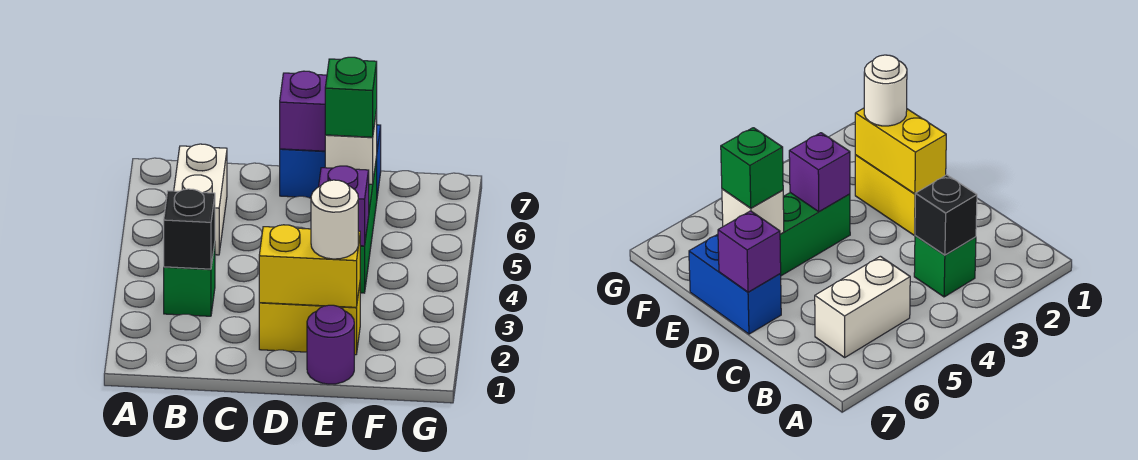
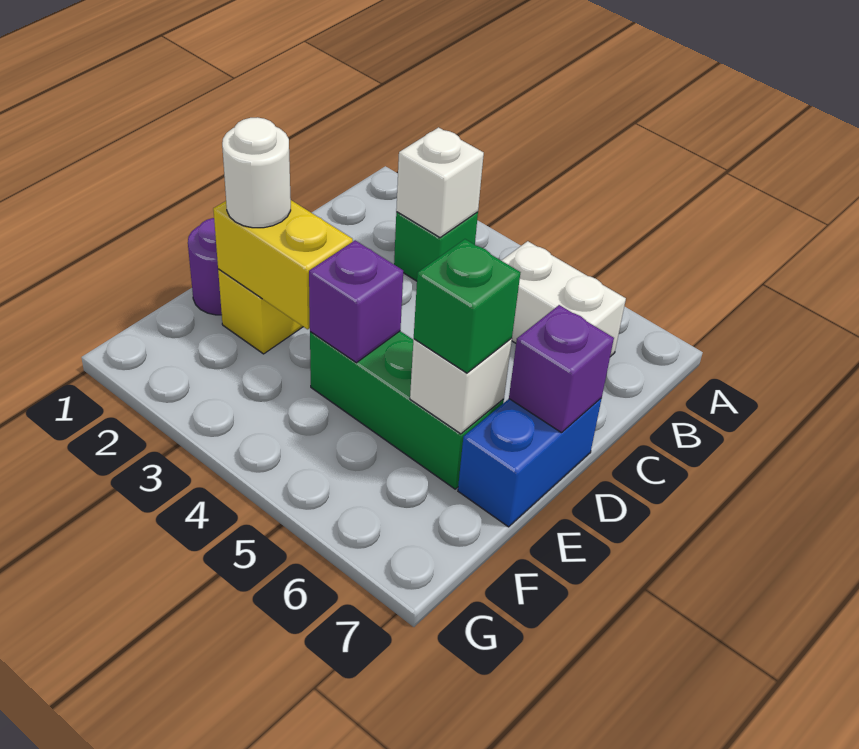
black brick B3 level 2 -> white brick B3 level 2
yellow brick D2:E2 level 2 -> yellow brick E2:E3 level 2

